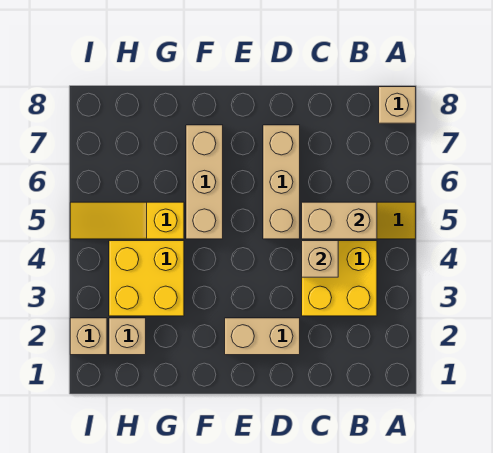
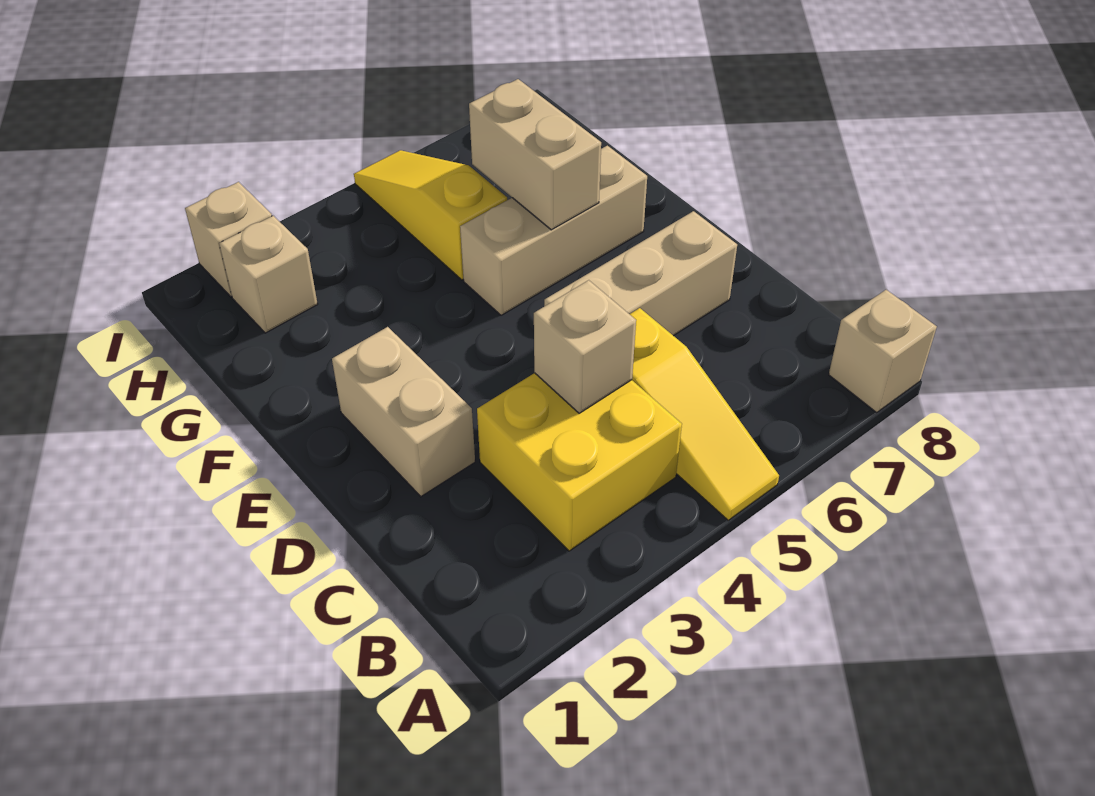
tan brick B5:C5 level 2 -> tan brick F6:G6 level 2
yellow brick G3:H4 level 1 -> none

